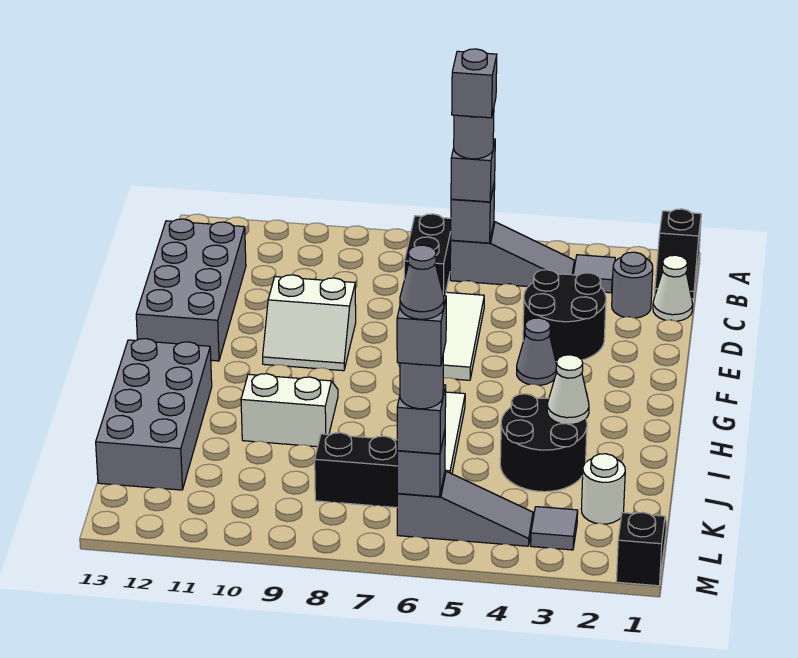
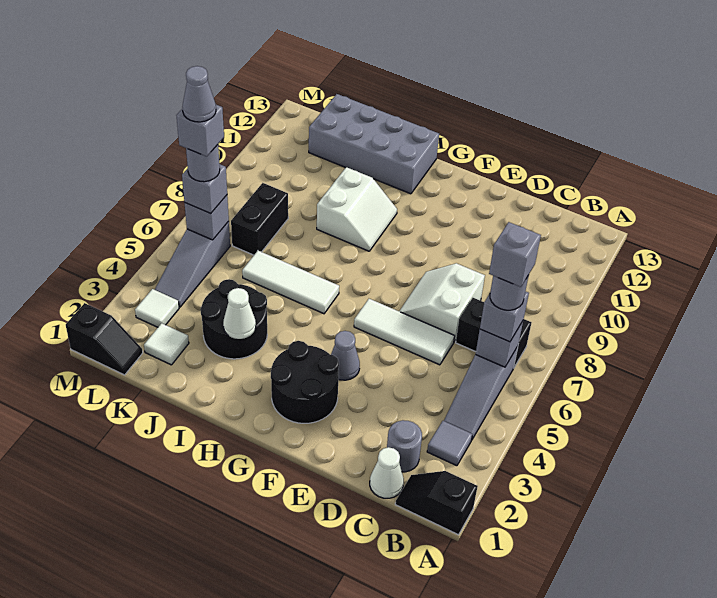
grey brick C12:F13 level 1 -> none
black round brick D3:E4 level 1 -> black round brick F2:G3 level 1
white slope E9:F10 level 1 top E -> white slope D7:E8 level 1 top D
white round brick K2 level 1 -> white tile K2 level 1
grey tile L3 level 1 -> white tile L3 level 1

